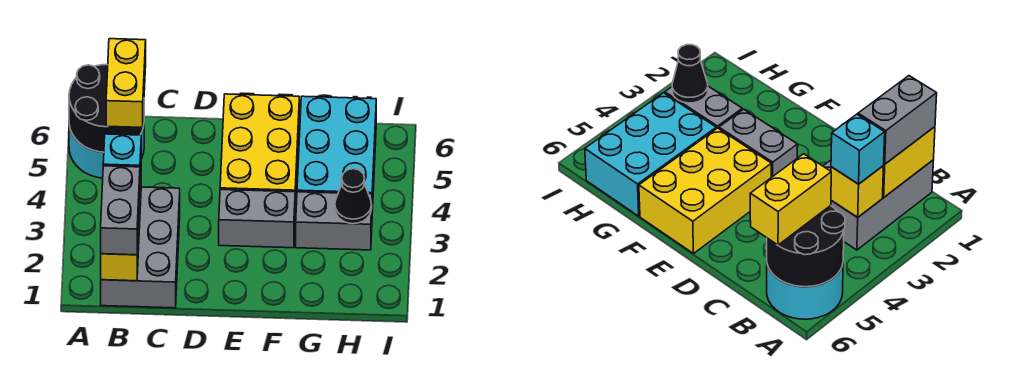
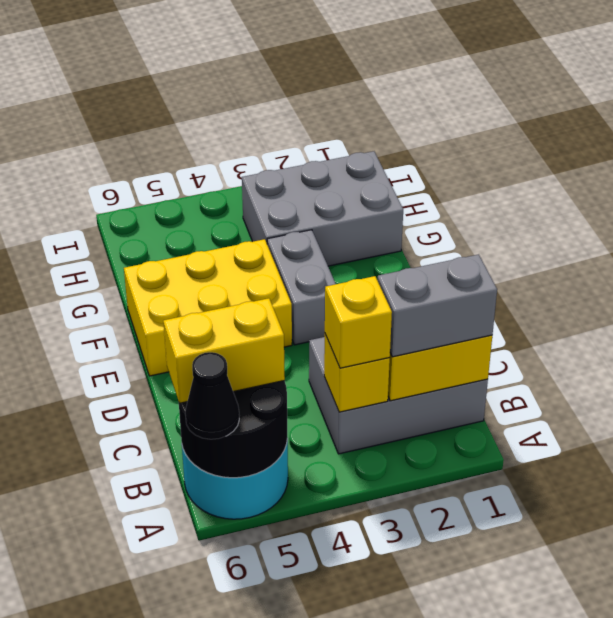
cyan brick B3 level 3 -> yellow brick B3 level 3
grey brick G3:H3 level 1 -> grey brick G1:H3 level 1
cyan brick G4:H6 level 1 -> none
black cone H3 level 2 -> black cone A6 level 3

